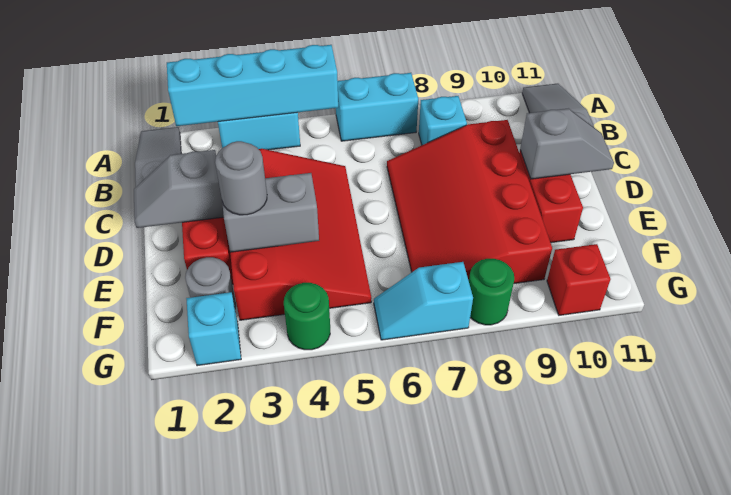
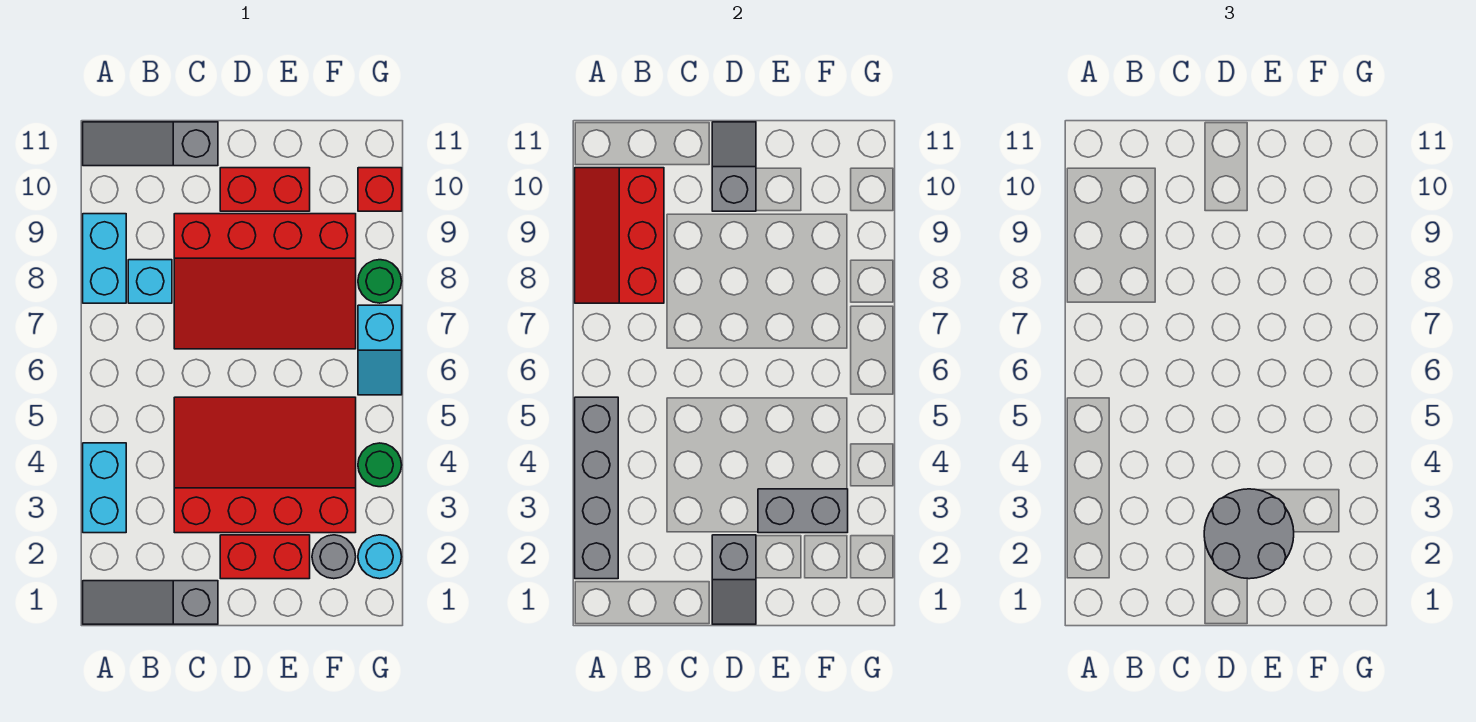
cyan brick A2:A5 level 2 -> grey brick A2:A5 level 2
cyan brick A6:A7 level 1 -> cyan brick A8:A9 level 1
none -> red slope A8:B10 level 2 top B
grey brick E3:E4 level 2 -> grey brick E3:F3 level 2
grey round brick E3 level 3 -> grey round brick D2:E3 level 3
cyan brick G2 level 1 -> cyan round brick G2 level 1

